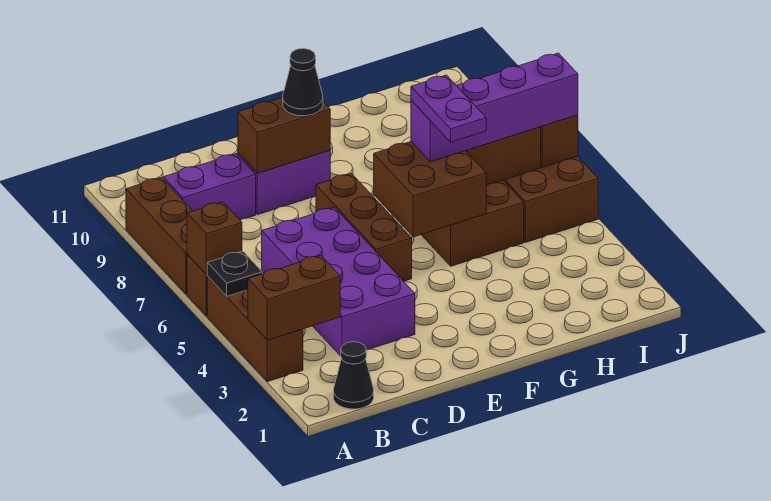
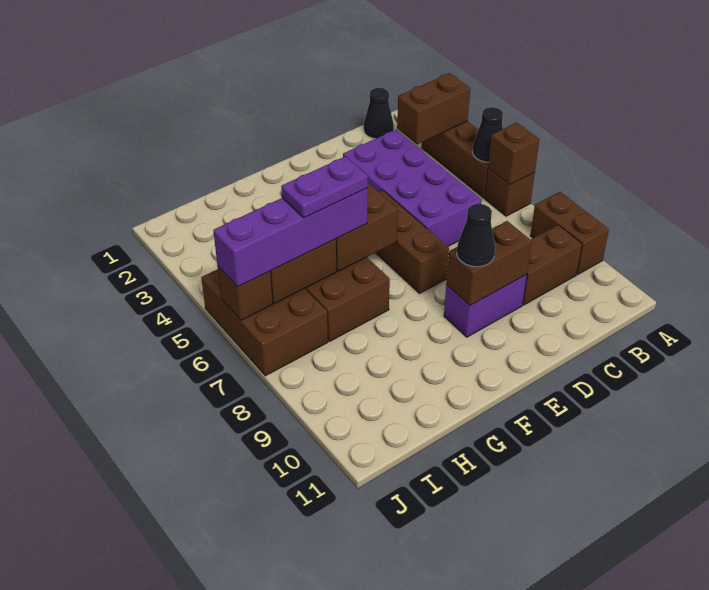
black plate A5 level 2 -> black cone A5 level 2
brown brick A7:A9 level 1 -> brown brick A8:A9 level 1
purple brick B9:C9 level 1 -> brown brick B9:C9 level 1
purple plate G5:G6 level 4 -> purple plate G6:H6 level 4

